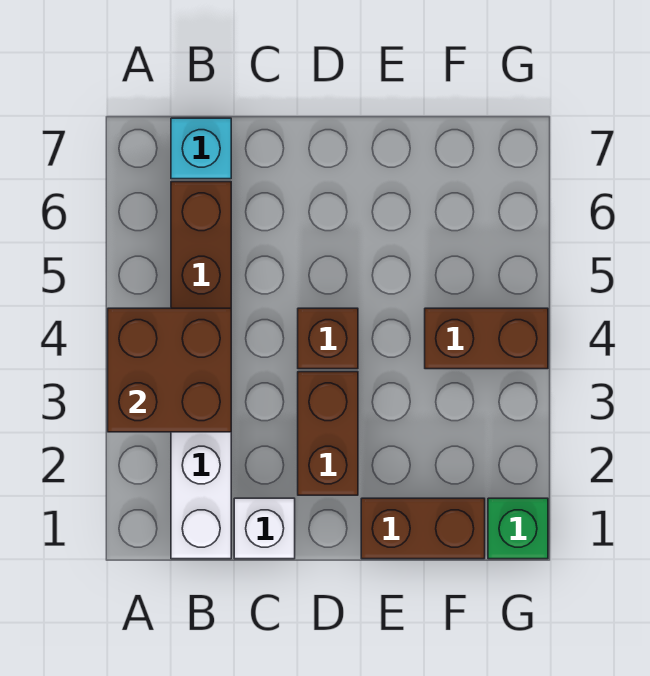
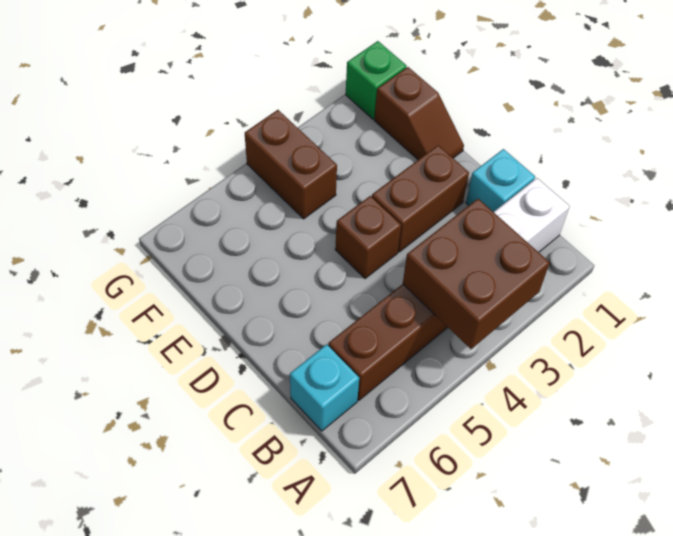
white brick C1 level 1 -> cyan brick C1 level 1
brown brick E1:F1 level 1 -> brown slope E1:F1 level 1 top F

